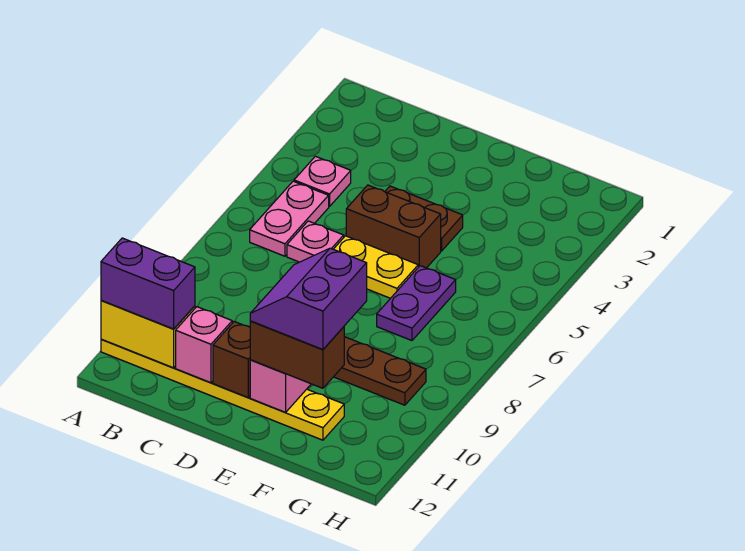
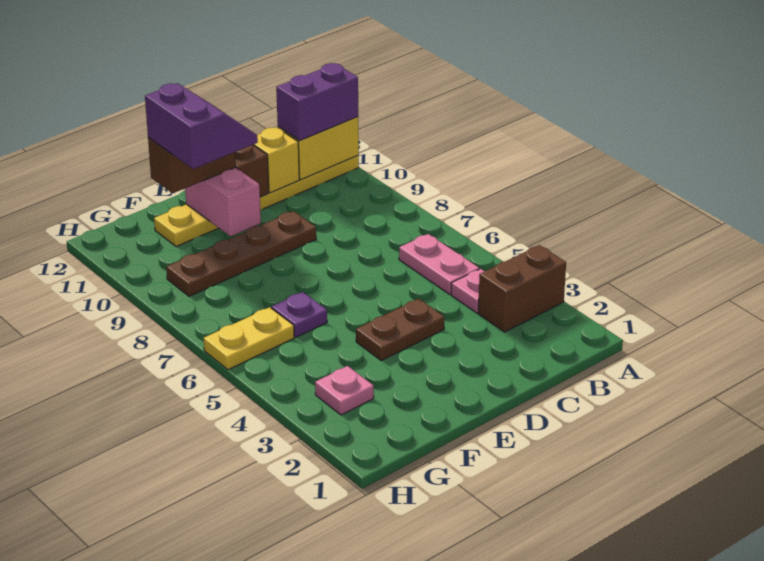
pink plate C6 level 1 -> pink plate G3 level 1
pink brick C11 level 2 -> yellow brick C11 level 2
brown brick D5:E5 level 1 -> brown brick A3:B3 level 1
yellow plate D6:E6 level 1 -> yellow plate G6:H6 level 1
purple plate F6:F7 level 1 -> purple plate F6 level 1

